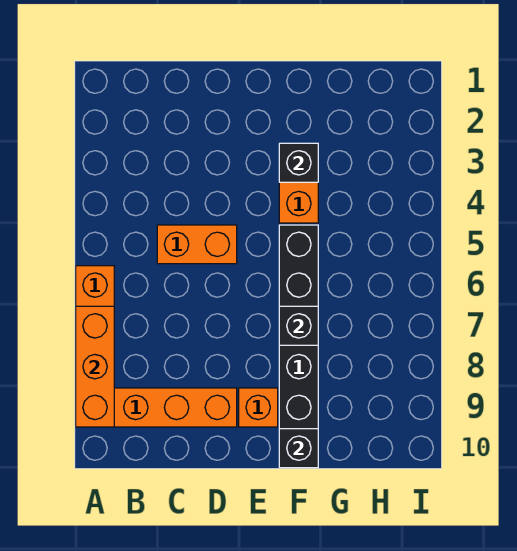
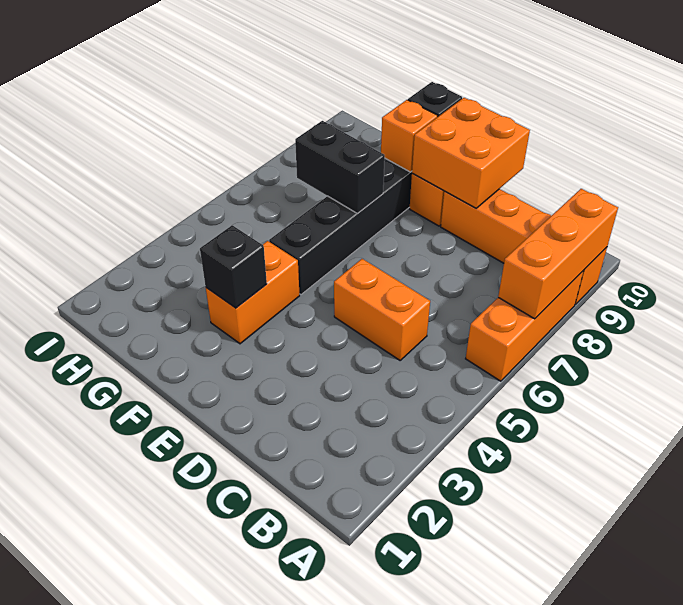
none -> orange brick D9:E10 level 2
black brick F7 level 2 -> black brick F7:G7 level 2
none -> orange brick F9 level 2

